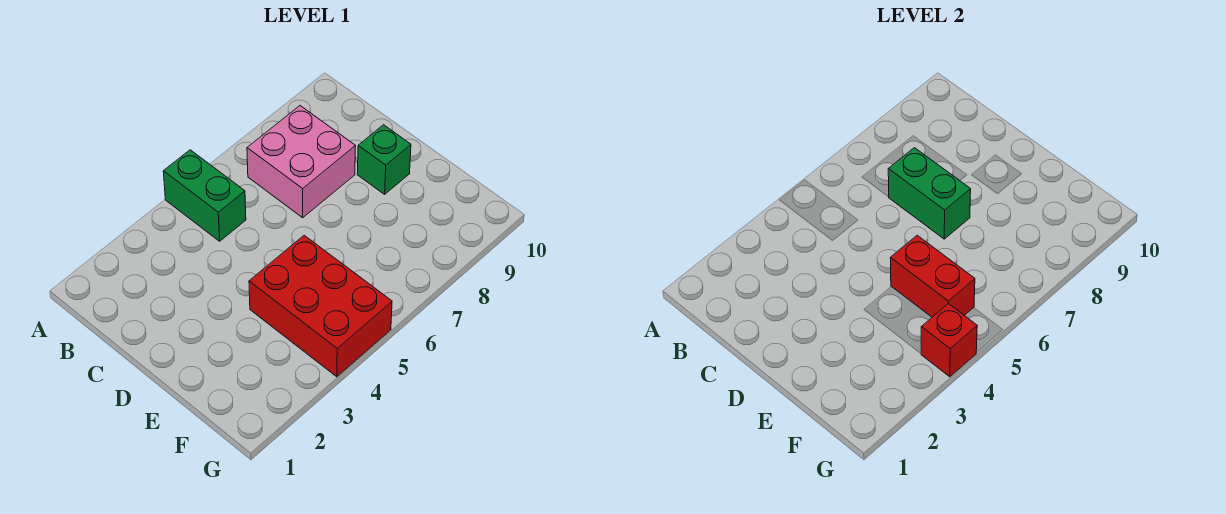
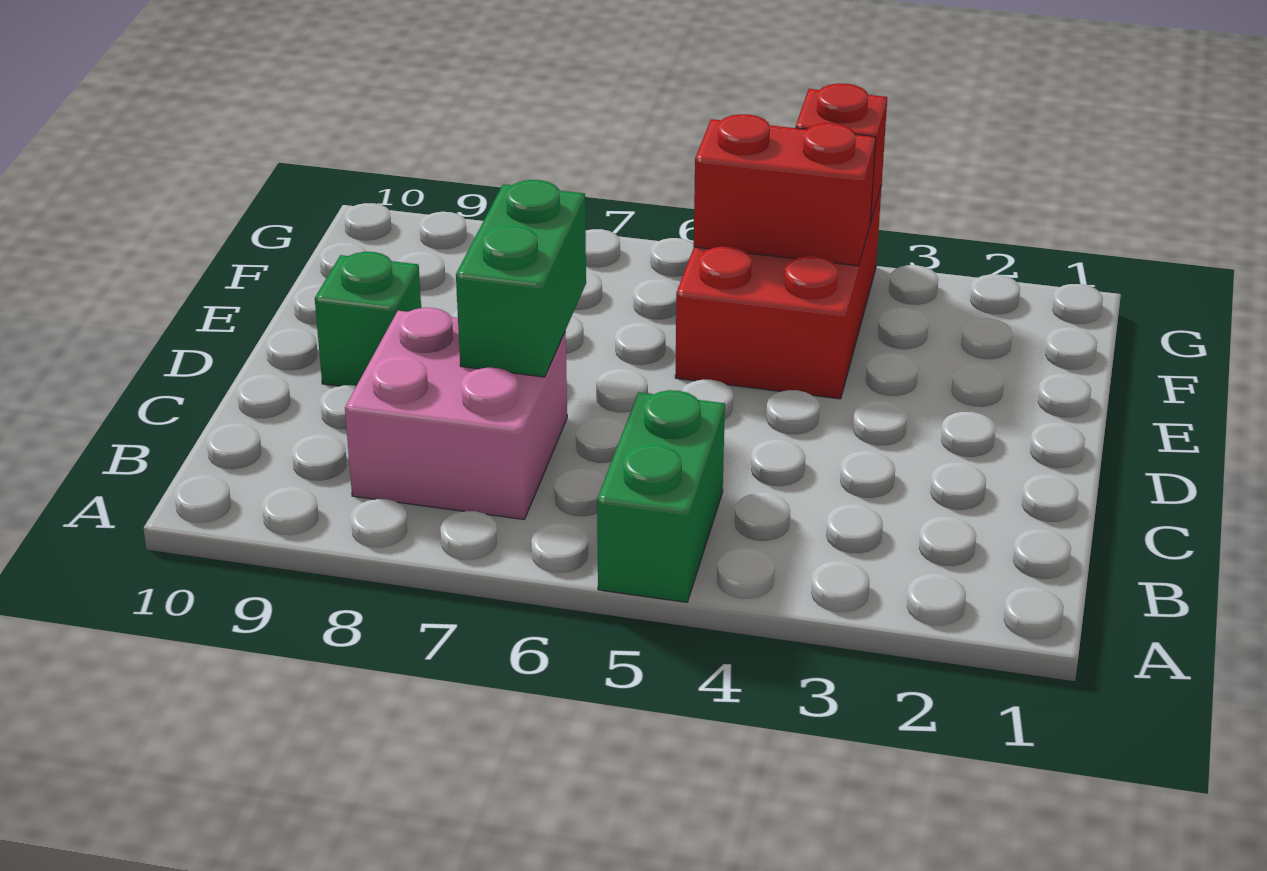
red brick E5:F5 level 2 -> red brick F4:F5 level 2

